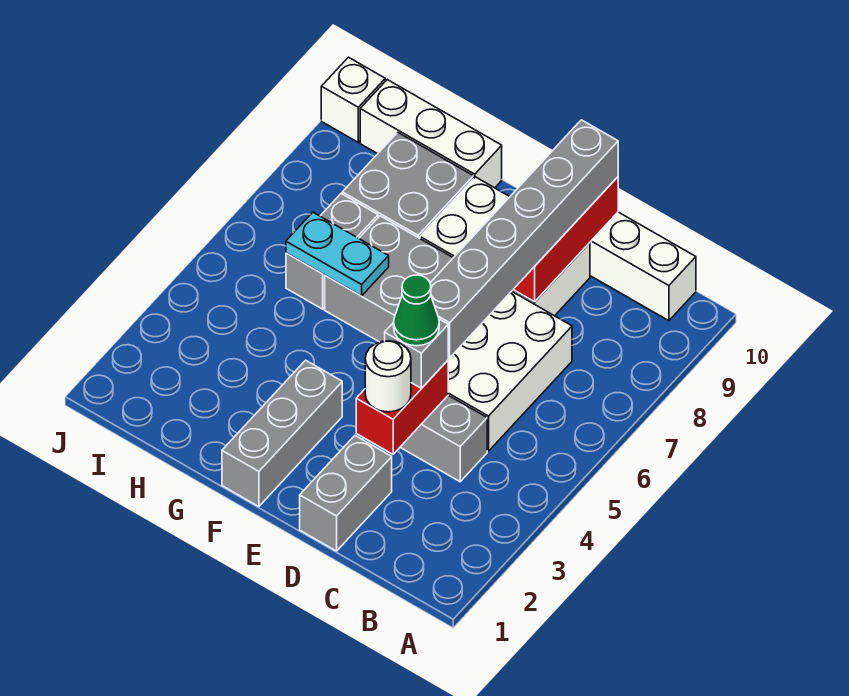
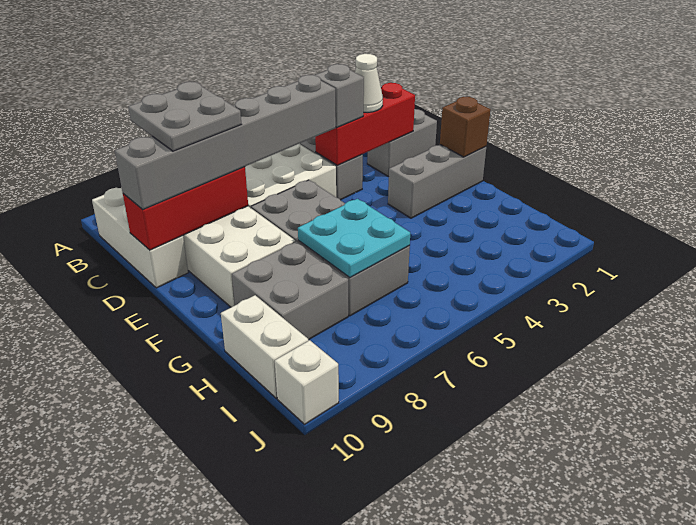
none -> grey plate C8:D9 level 4
red brick D3:D4 level 2 -> red brick D2:D4 level 2
white round brick D3 level 3 -> white cone D3 level 3
green cone D4 level 4 -> none
none -> brown brick F1 level 2
cyan plate G6:H6 level 2 -> cyan plate G6:H7 level 2
white brick G10:I10 level 1 -> white brick H10:I10 level 1

